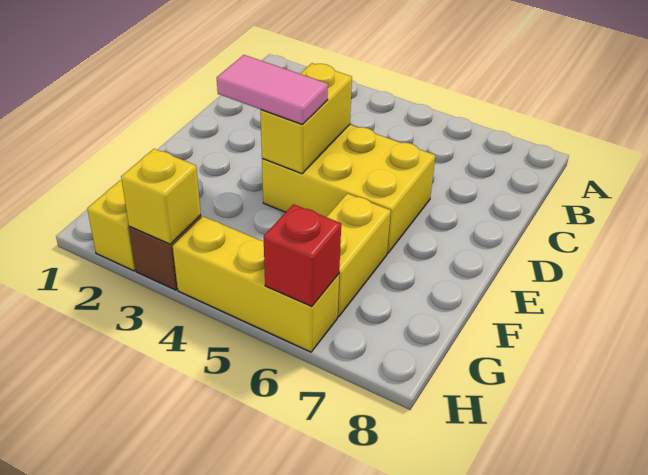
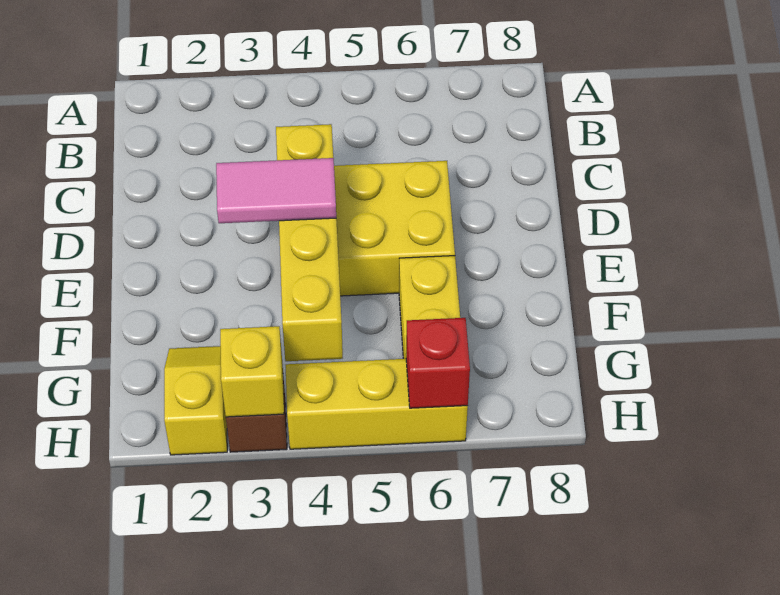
yellow brick D4:E4 level 2 -> yellow brick D4:G4 level 2

